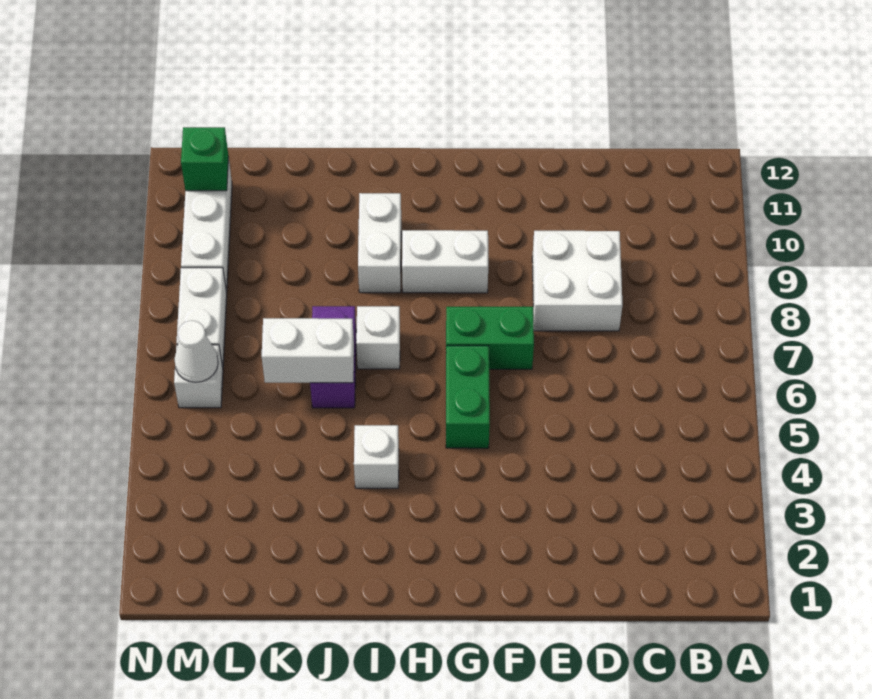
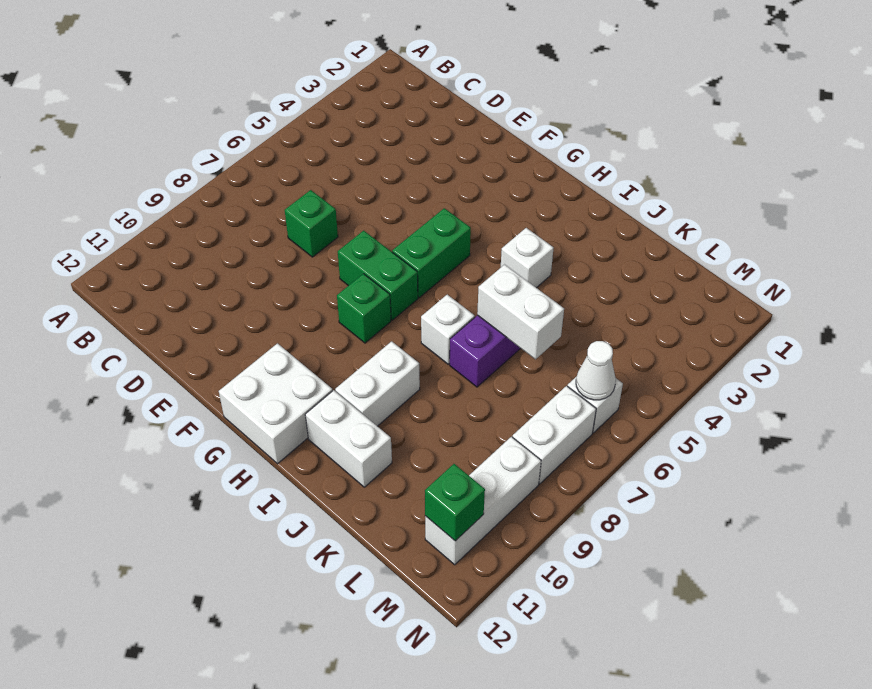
none -> green brick D7 level 1
white brick D8:E9 level 1 -> white brick G11:H12 level 1
none -> green brick G8 level 1
white brick G9:H9 level 1 -> white brick I11:J11 level 1

